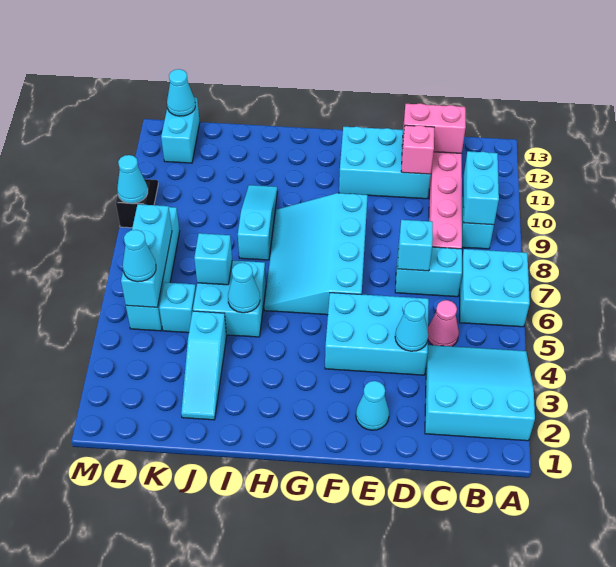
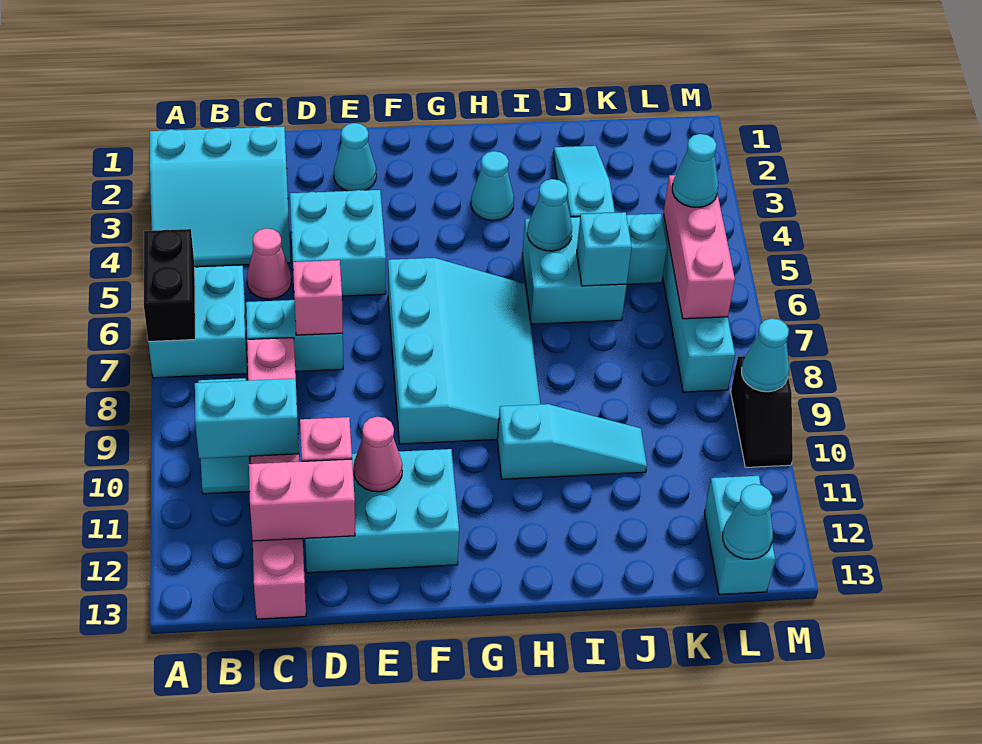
none -> black brick A6:A7 level 2
cyan brick B9:B10 level 2 -> cyan brick B10:C10 level 2
cyan brick D4:F5 level 1 -> cyan brick D4:E5 level 1
cyan cone D4 level 2 -> cyan cone H3 level 1
cyan brick D7 level 2 -> pink brick D7 level 2
none -> pink cone E11 level 2
cyan slope I8:I10 level 1 top 8 -> cyan slope H10:J10 level 1 top H
cyan brick L5:L7 level 2 -> pink brick L5:L7 level 2

